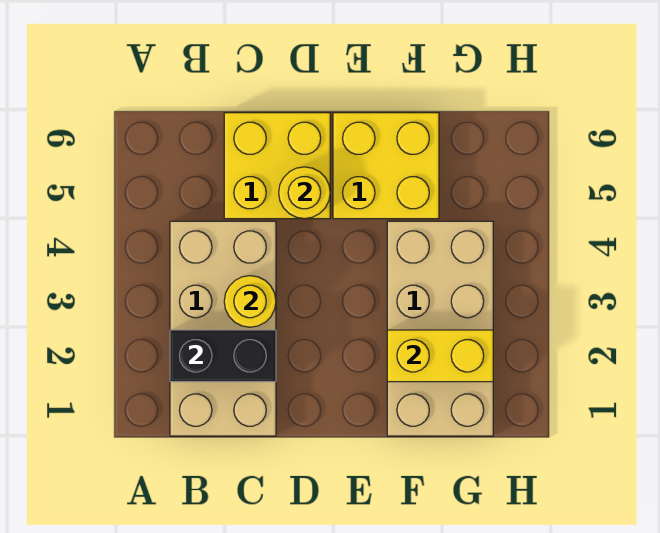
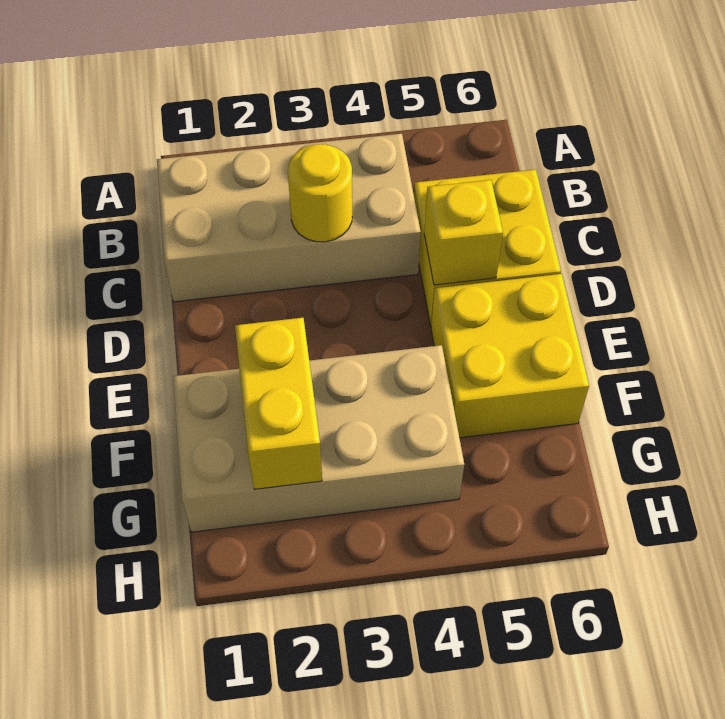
black brick B2:C2 level 2 -> none
yellow round brick D5 level 2 -> yellow brick D5 level 2

